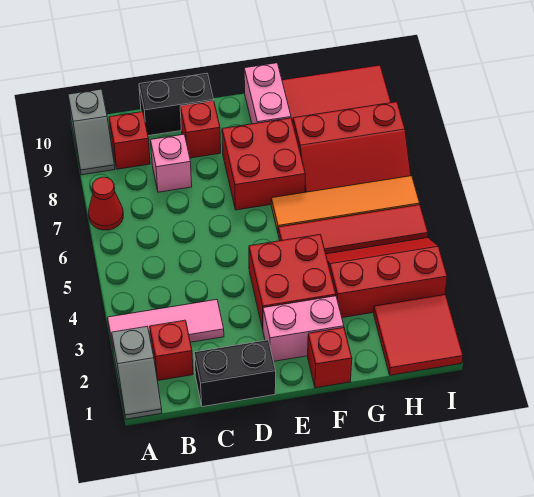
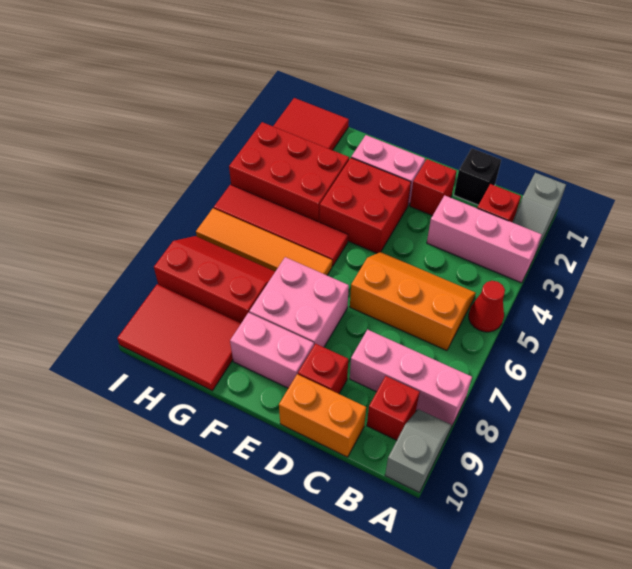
grey slope A1:A2 level 1 top 2 -> grey slope A1:A2 level 1 top 1
pink tile A3:C3 level 1 -> pink brick A3:C3 level 1
red cone A7 level 1 -> red cone A5 level 1
none -> orange slope B5:D6 level 1 top 6
black brick C1:D1 level 1 -> black brick C1 level 1
pink brick C8 level 1 -> pink brick A8:C8 level 1
black brick C10:D10 level 1 -> orange brick C10:D10 level 1
red brick E7:F8 level 1 -> pink brick E7:F8 level 1
red brick F1 level 1 -> red brick D2 level 1
pink brick F9:F10 level 1 -> pink brick E9:F9 level 1
red slope G3:I4 level 1 top 3 -> red brick G3:I4 level 1

